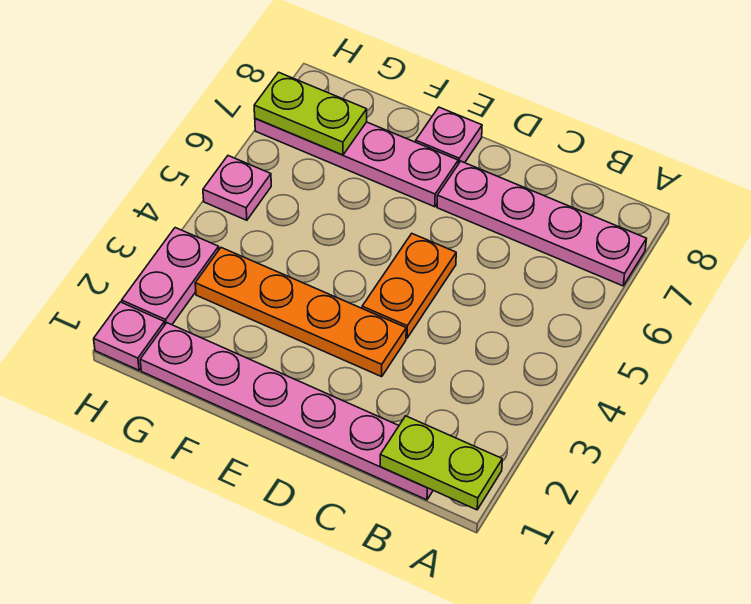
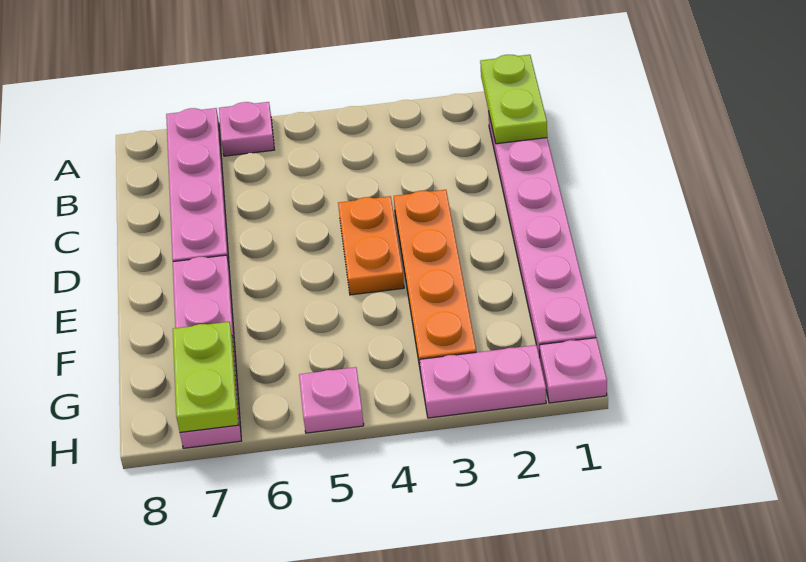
orange plate D4:D5 level 1 -> orange plate D4:E4 level 1
pink plate E8 level 1 -> pink plate A6 level 1

